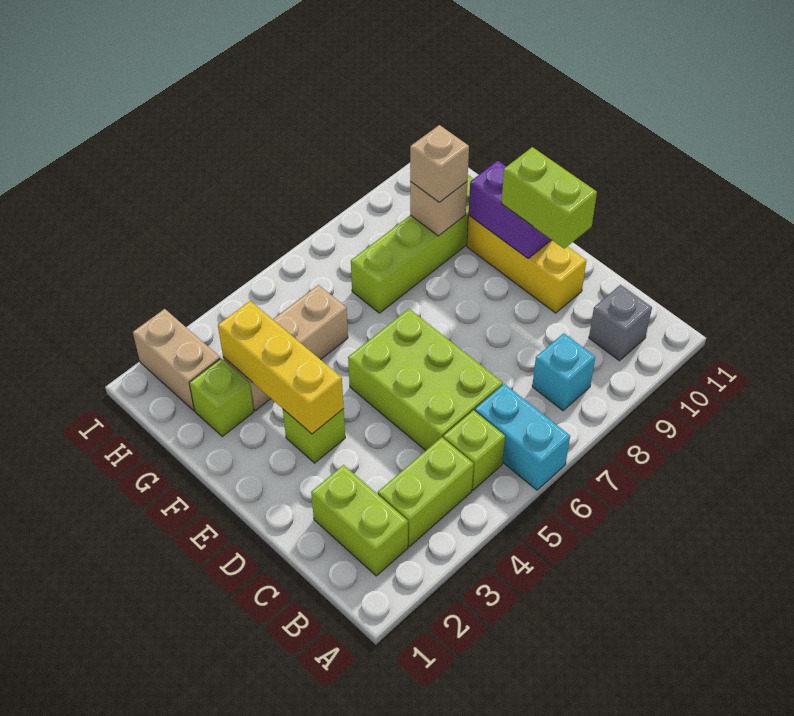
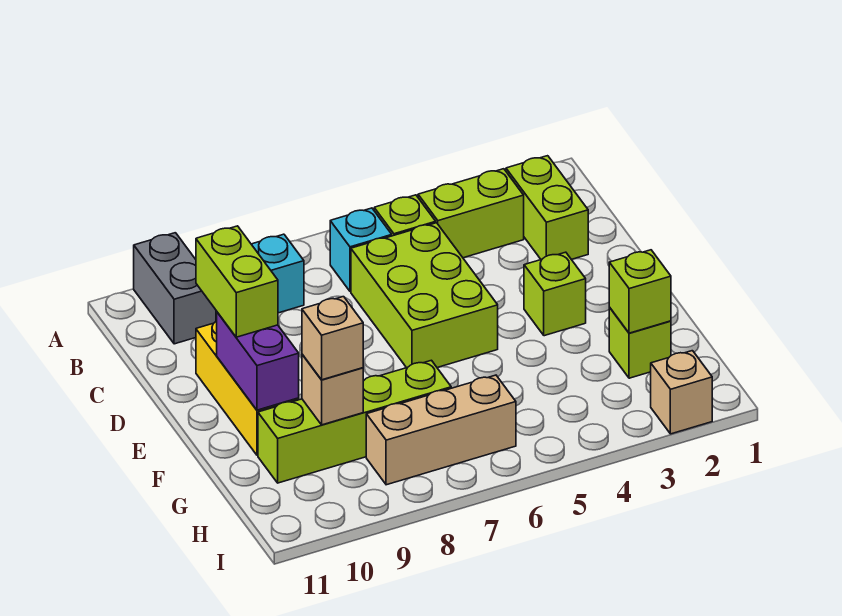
cyan brick A6:B6 level 1 -> cyan brick B6 level 1
grey brick B10 level 1 -> grey brick A10:B10 level 1
yellow brick E3:G3 level 2 -> none
none -> lime brick G2 level 2
tan brick G3:G5 level 1 -> tan brick H6:H8 level 1
tan brick H2:I2 level 1 -> tan brick I2 level 1

